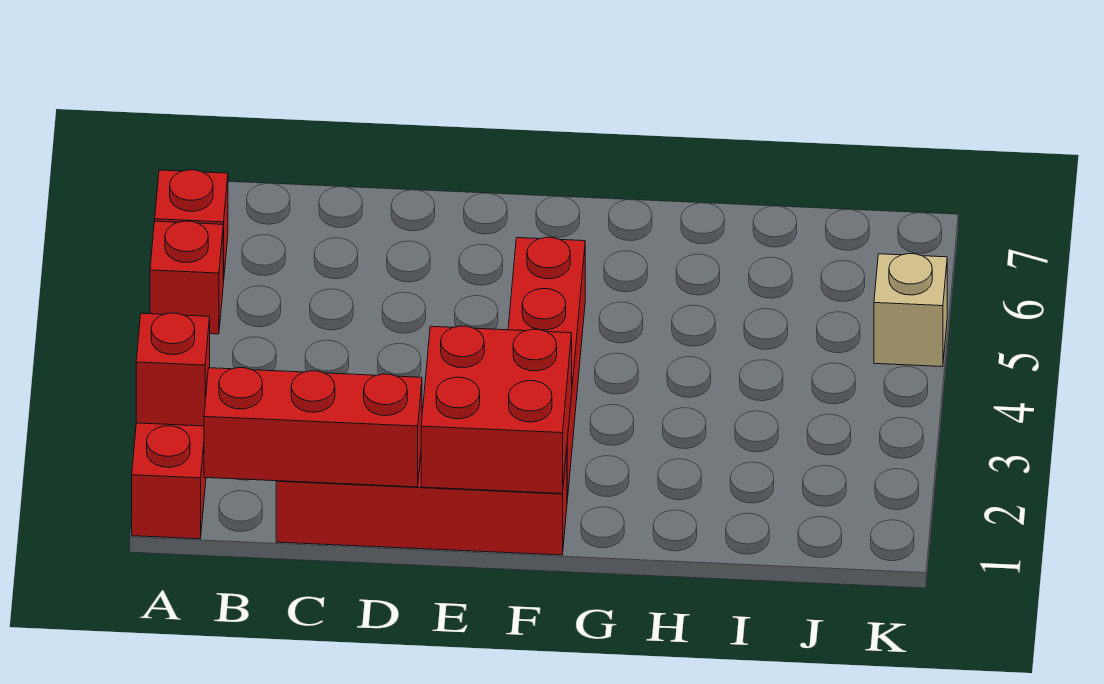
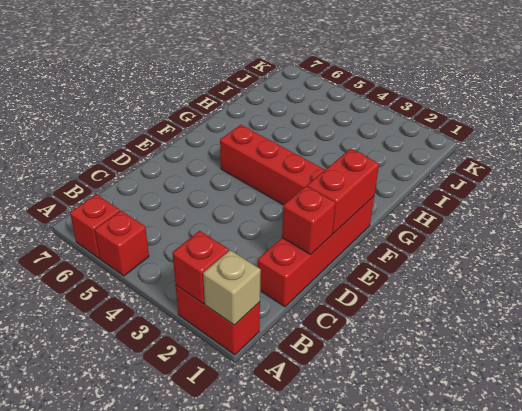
red brick B1:D1 level 2 -> red brick D1 level 2
red brick E1:F2 level 2 -> red brick E1:F1 level 2
tan brick K5 level 1 -> tan brick A1 level 2

